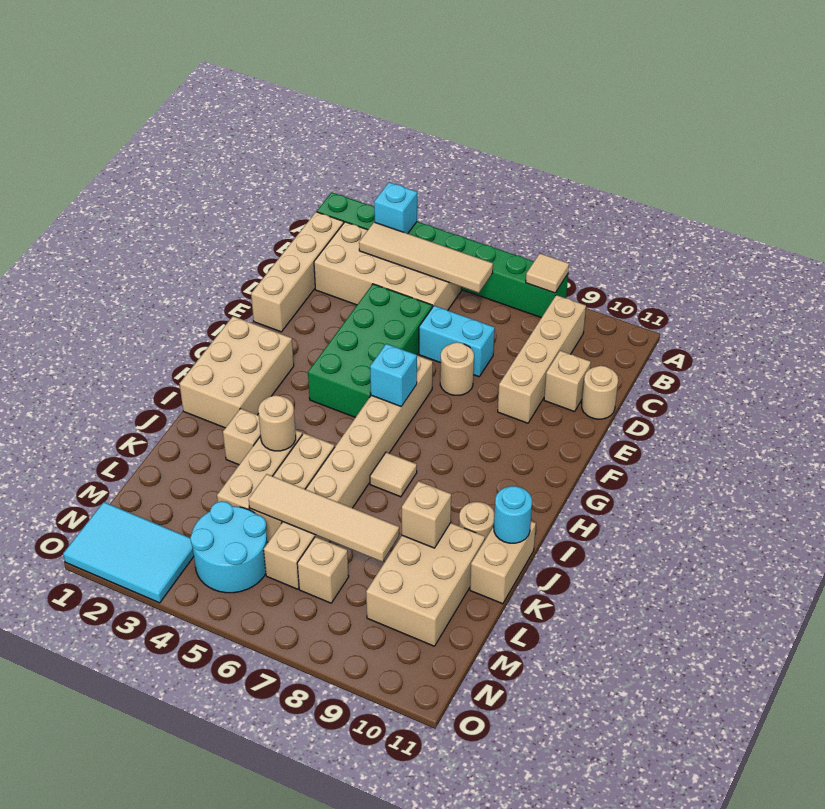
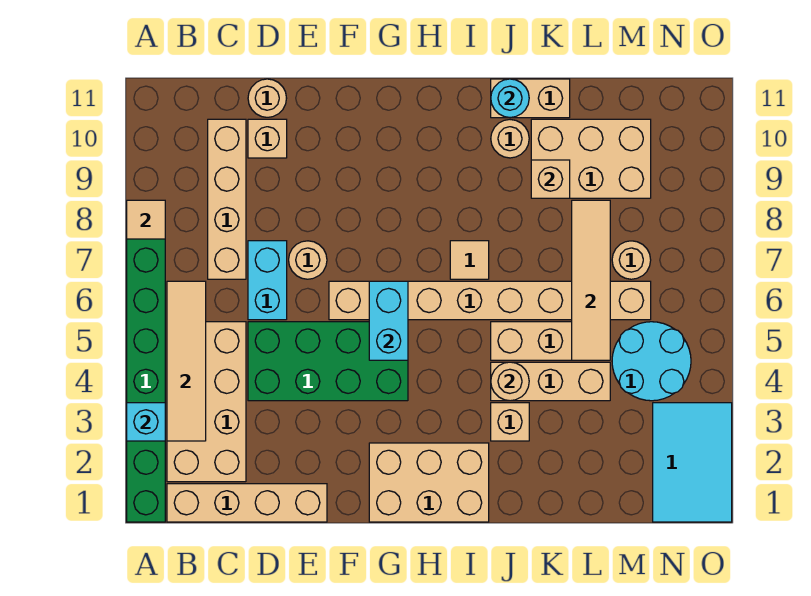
tan brick B9:E9 level 1 -> tan brick C7:C10 level 1
cyan brick G6 level 2 -> cyan brick G5:G6 level 2
tan brick M7 level 1 -> tan round brick M7 level 1

